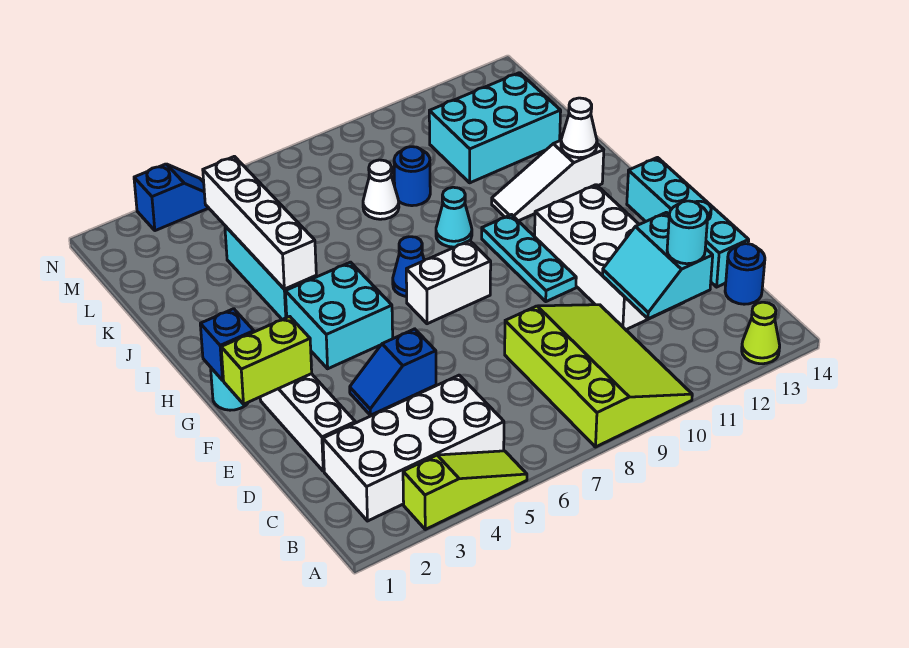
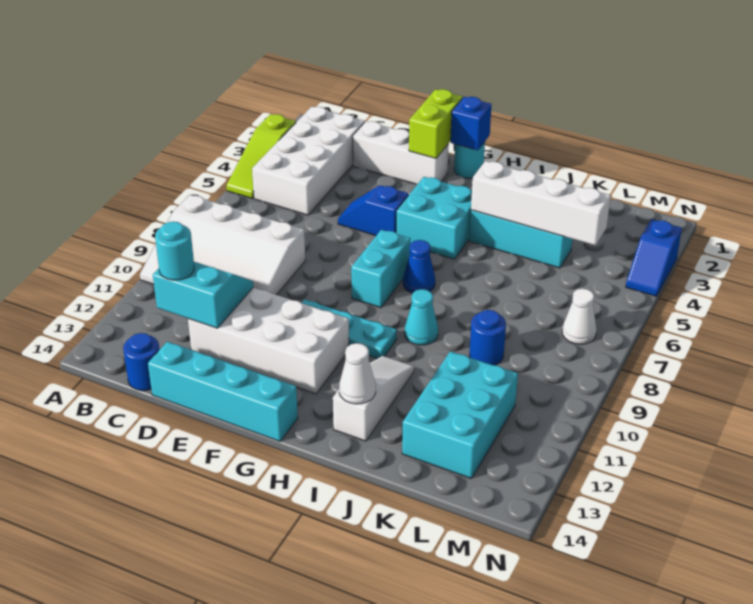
lime slope A8:D10 level 1 top 8 -> white slope A8:D10 level 1 top 8
lime cone A13 level 1 -> none
blue slope E4:E5 level 1 top 5 -> blue slope E5:F5 level 1 top F
white brick G7:G8 level 1 -> cyan brick G7:G8 level 1
white cone K8 level 1 -> white cone M7 level 1

